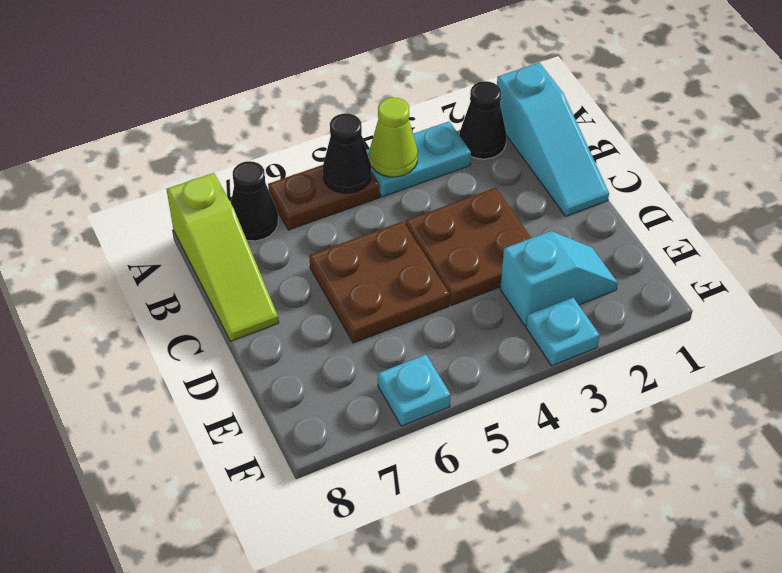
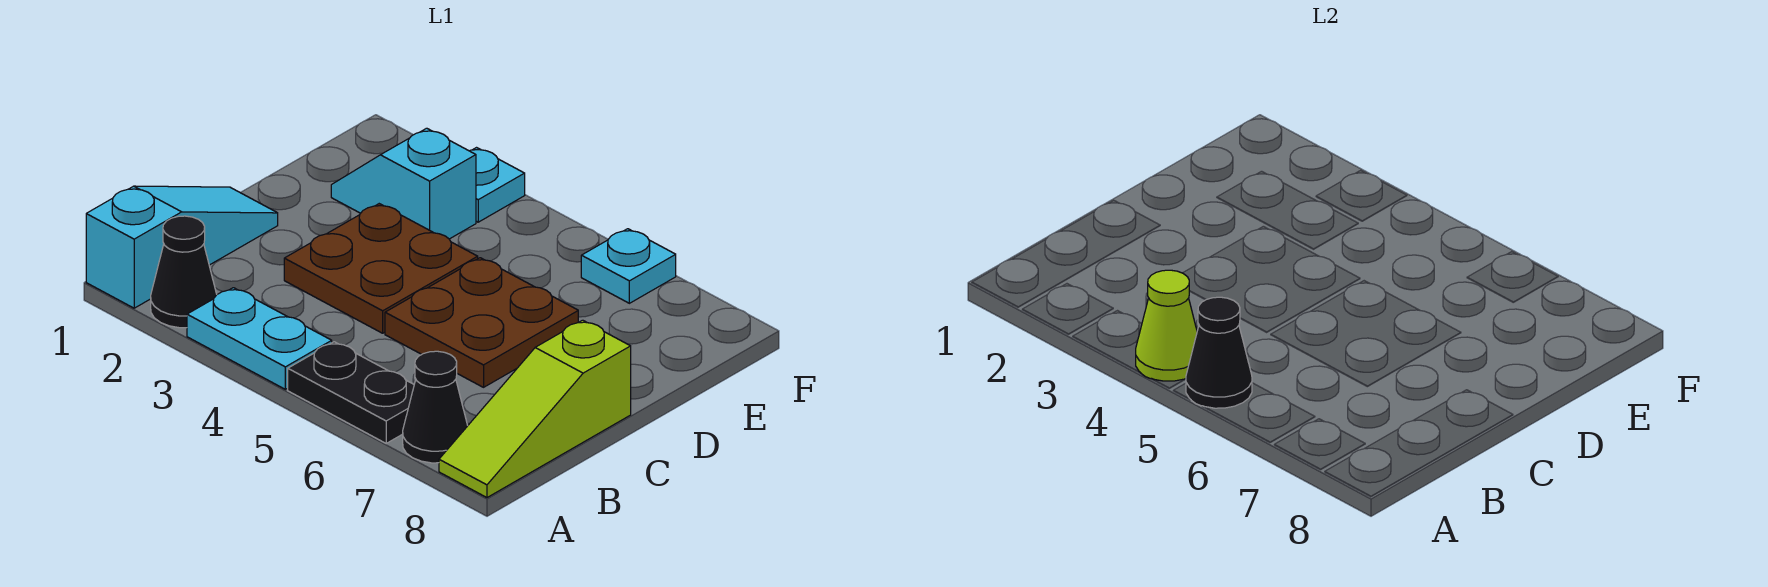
brown plate A5:A6 level 1 -> black plate A5:A6 level 1
lime slope A8:C8 level 1 top A -> lime slope A8:C8 level 1 top C

